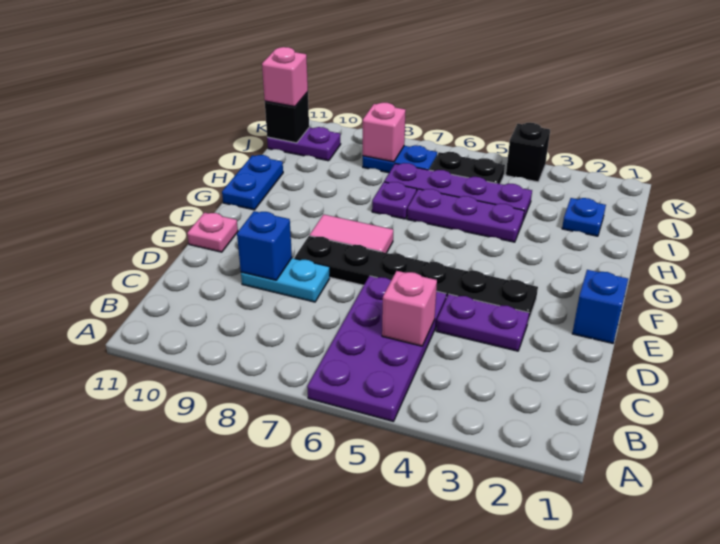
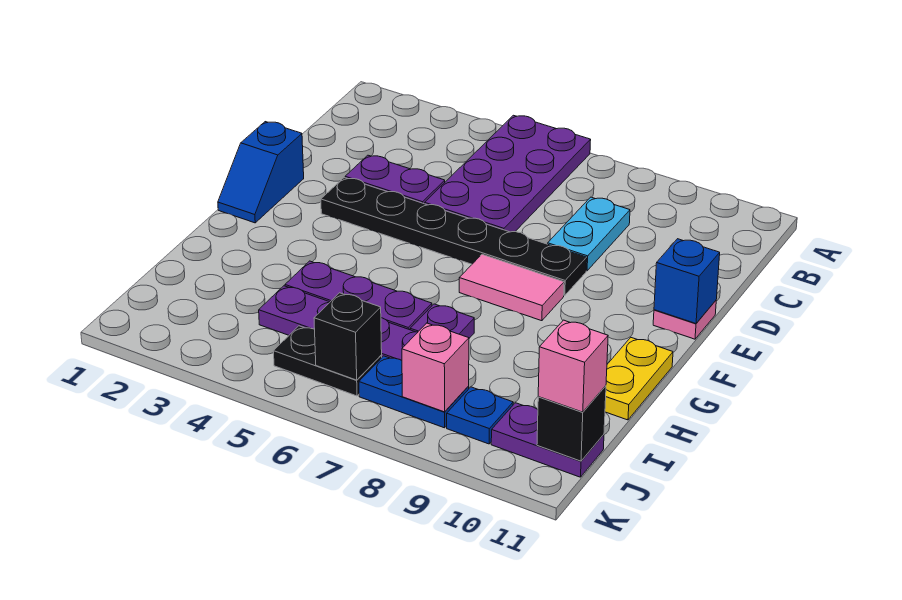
pink brick C5 level 2 -> none
cyan plate D8:D9 level 1 -> cyan plate C8:D8 level 1
blue brick D9 level 2 -> blue brick E11 level 2
blue plate G11:H11 level 1 -> yellow plate G11:H11 level 1
blue plate I2 level 1 -> blue plate J9 level 1
black brick K4 level 1 -> black brick J6 level 2

